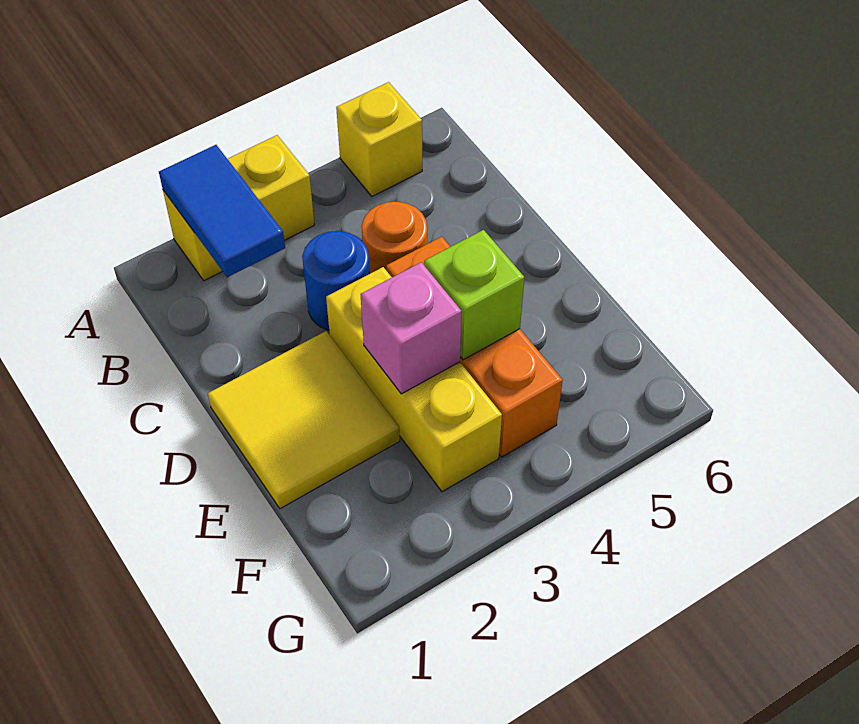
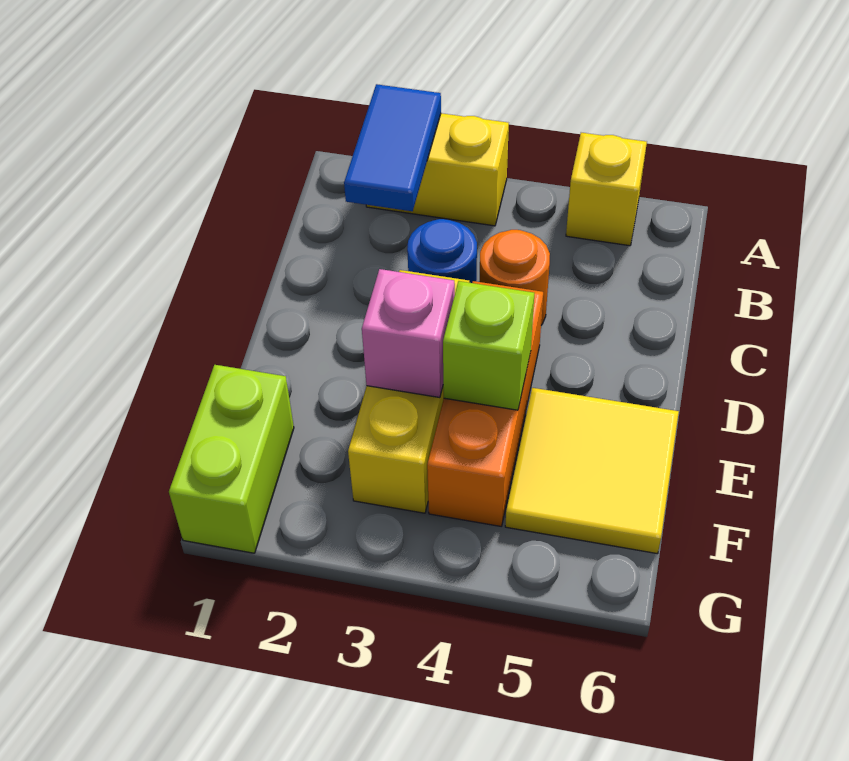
yellow tile D1:E2 level 1 -> yellow tile E5:F6 level 1
none -> lime brick F1:G1 level 1

